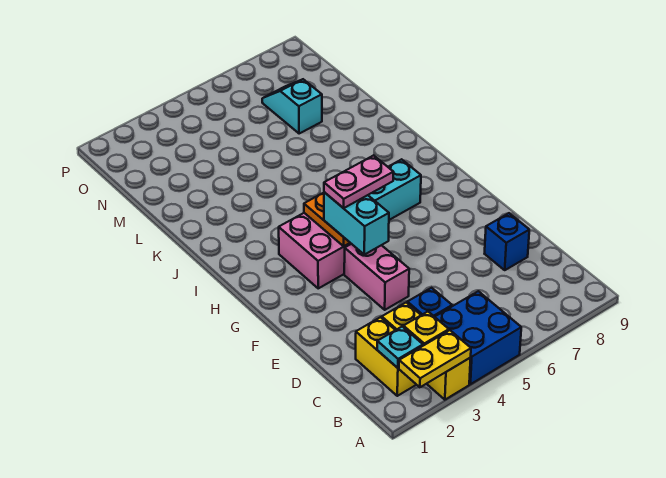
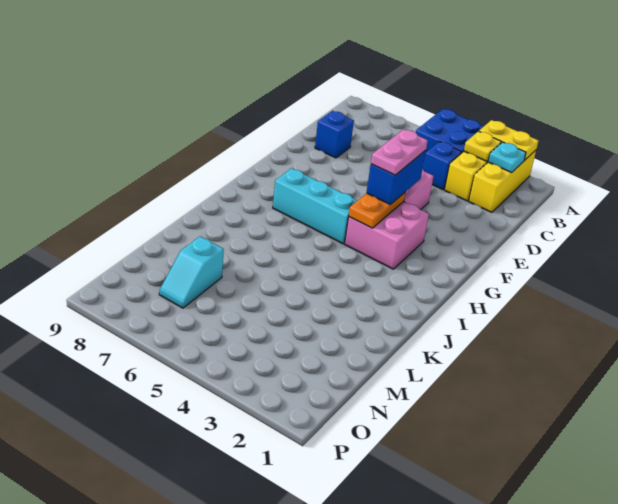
yellow brick B2:C2 level 1 -> yellow brick A2:C2 level 1
cyan brick F4:G4 level 3 -> blue brick F4:G4 level 3
pink plate G4:G5 level 4 -> pink plate F4:G4 level 4

